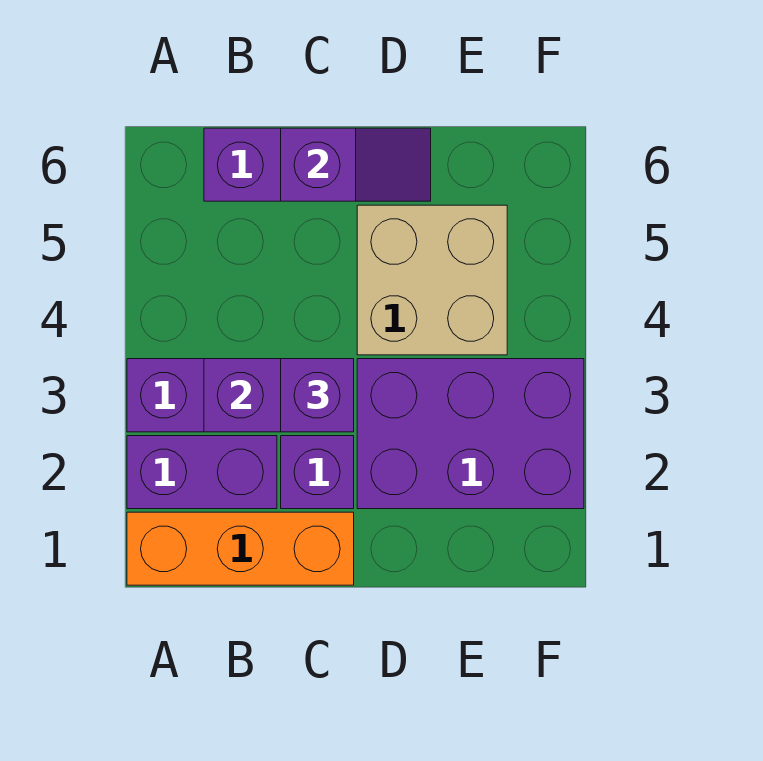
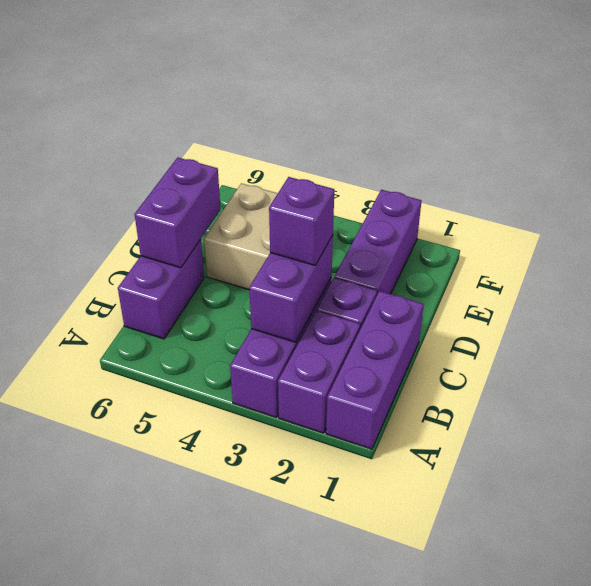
orange brick A1:C1 level 1 -> purple brick A1:C1 level 1
purple slope C6:D6 level 2 top C -> purple brick C6:D6 level 2
purple brick D2:F3 level 1 -> purple brick D2:F2 level 1

